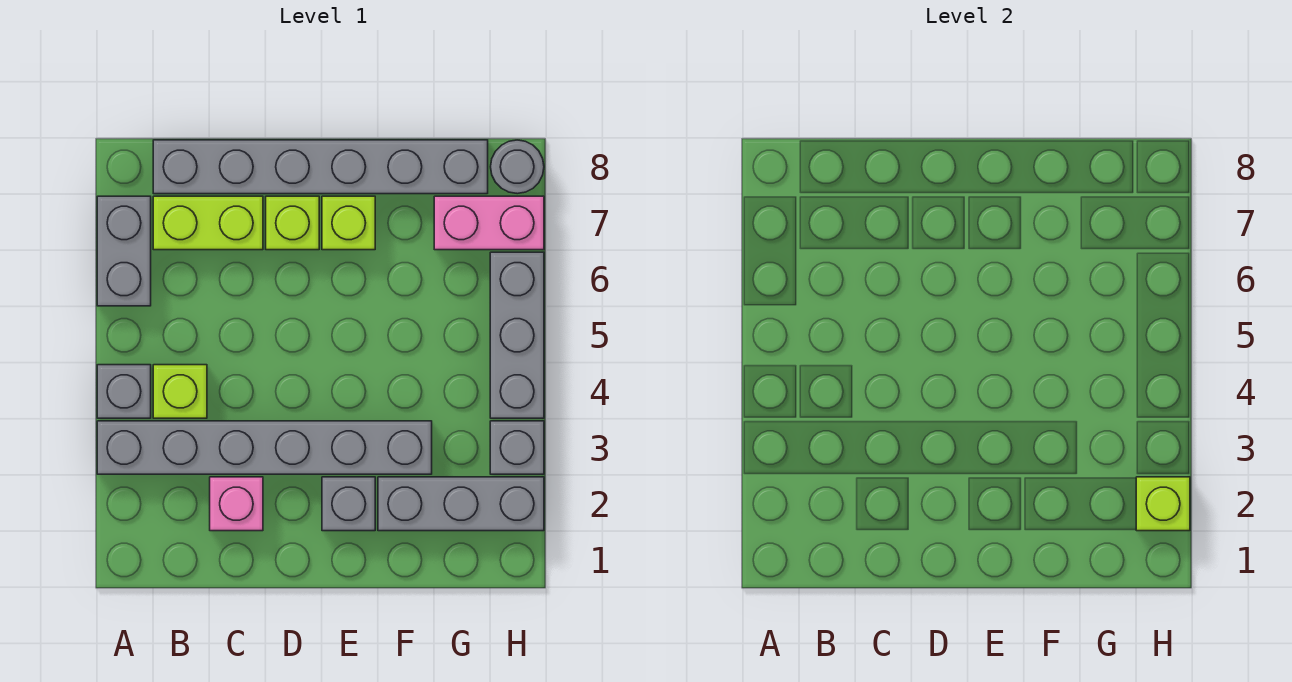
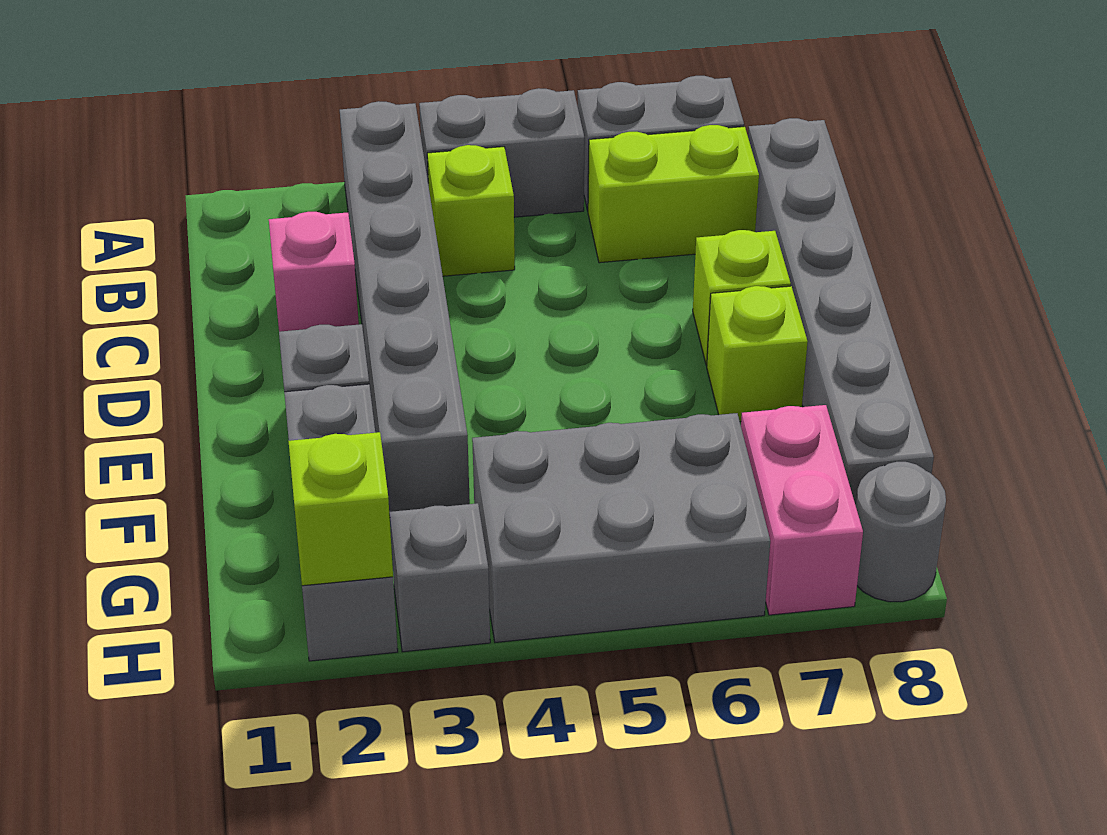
grey brick A4 level 1 -> grey brick A4:A5 level 1
lime brick B7:C7 level 1 -> lime brick B6:B7 level 1
grey brick H4:H6 level 1 -> grey brick G4:H6 level 1

